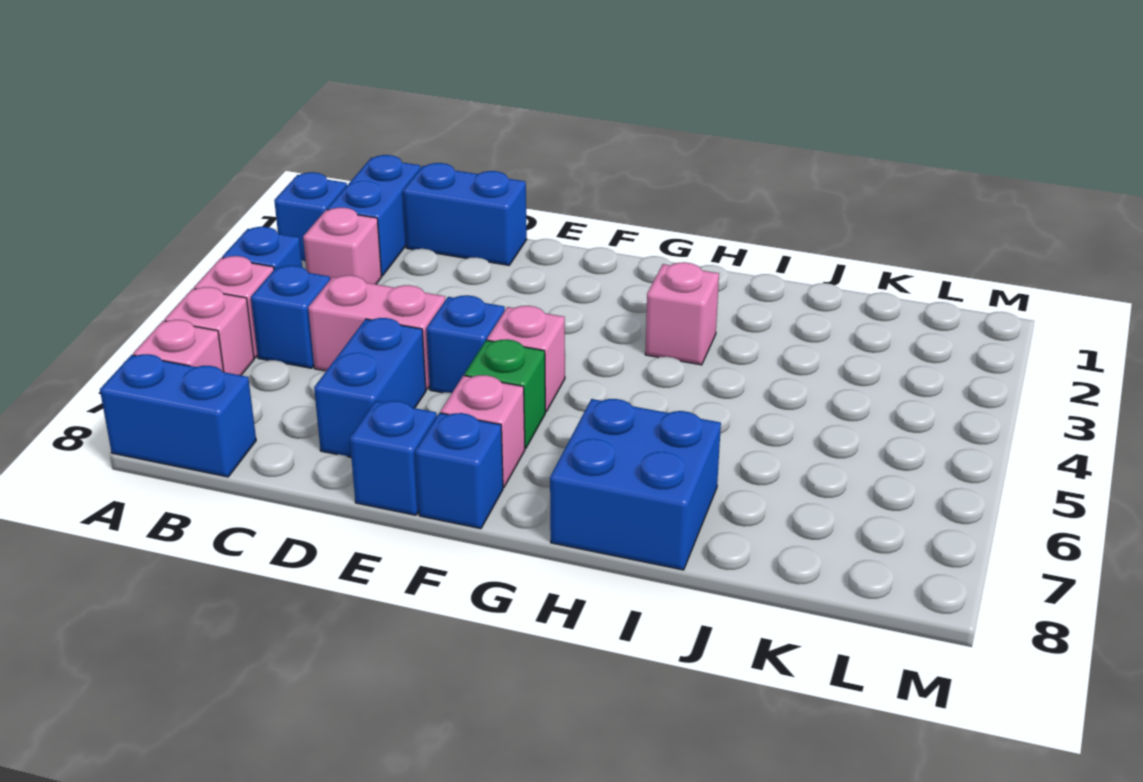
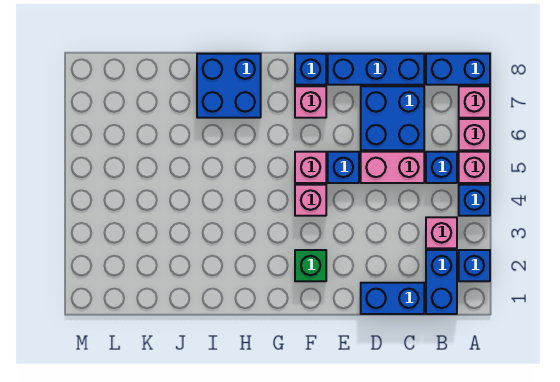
blue brick D6:D7 level 1 -> blue brick C6:D7 level 1
blue brick E8 level 1 -> blue brick C8:E8 level 1
green brick F6 level 1 -> green brick F2 level 1
pink brick H3 level 1 -> pink brick F4 level 1

